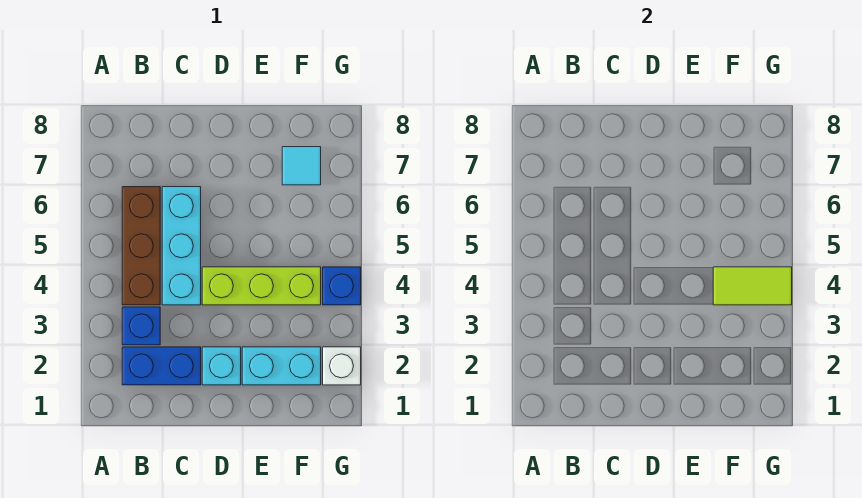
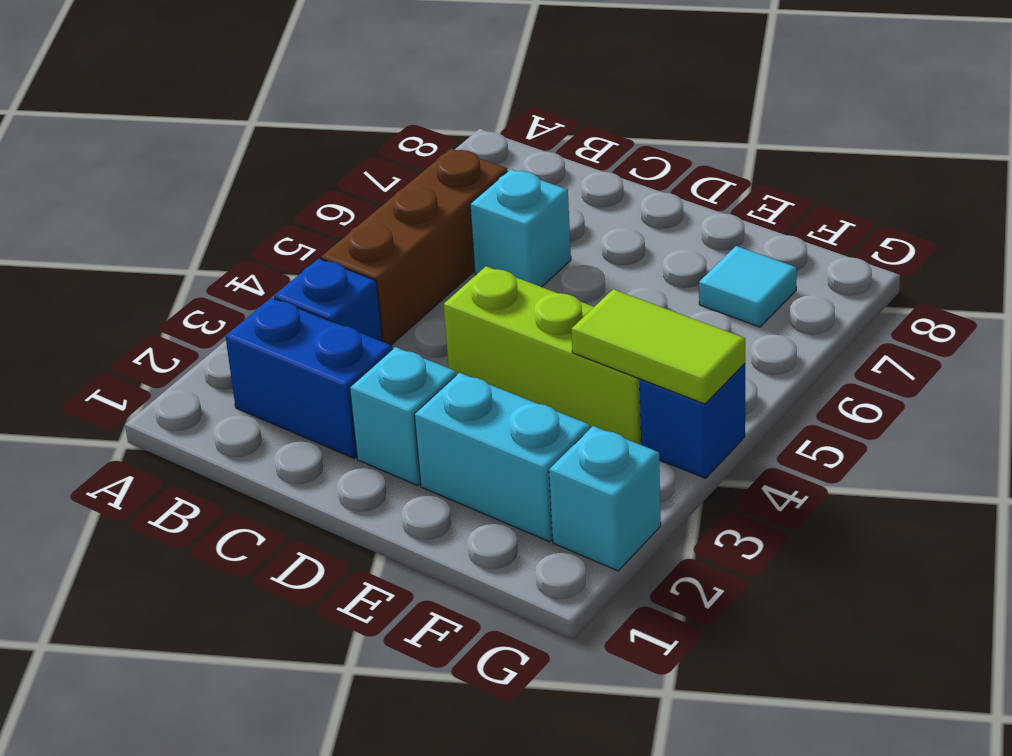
cyan brick C4:C6 level 1 -> cyan brick C6 level 1
white brick G2 level 1 -> cyan brick G2 level 1

